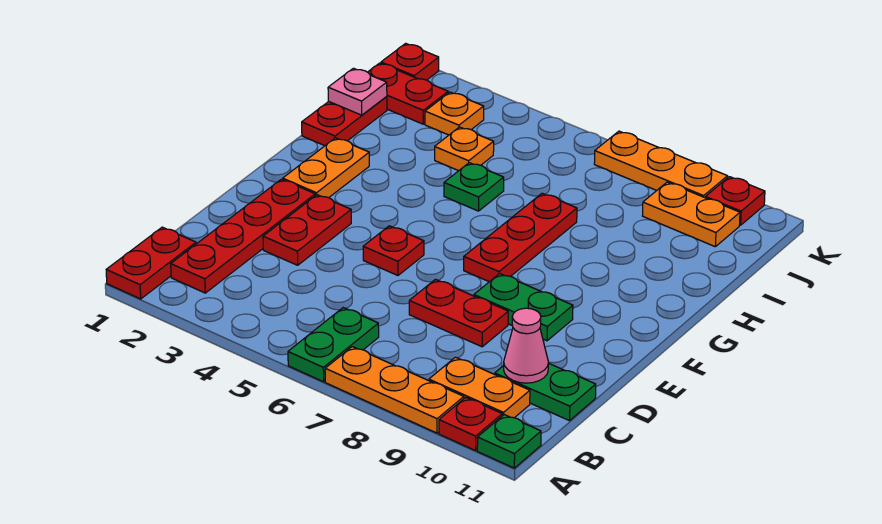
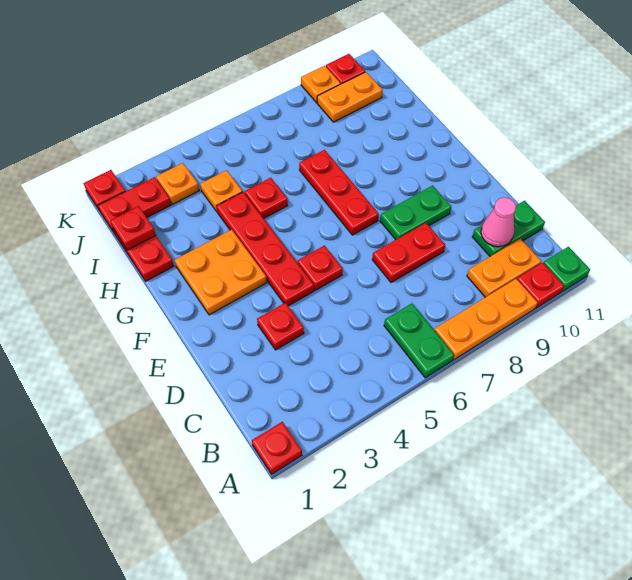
red plate A1:B1 level 1 -> red plate A1 level 1
red plate B2:E2 level 1 -> red plate E4:H4 level 1
red plate D3:E3 level 1 -> red plate D3 level 1
orange plate F2:G2 level 1 -> orange plate F2:G3 level 1
green plate H5 level 1 -> red plate H5 level 1
pink plate I1 level 2 -> red plate I1 level 2
orange plate K7:K9 level 1 -> orange plate K9 level 1

